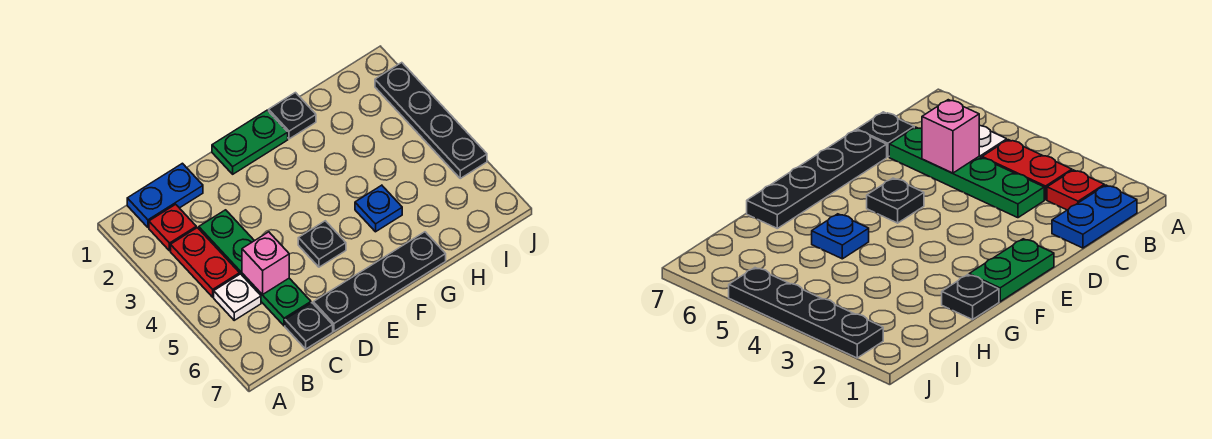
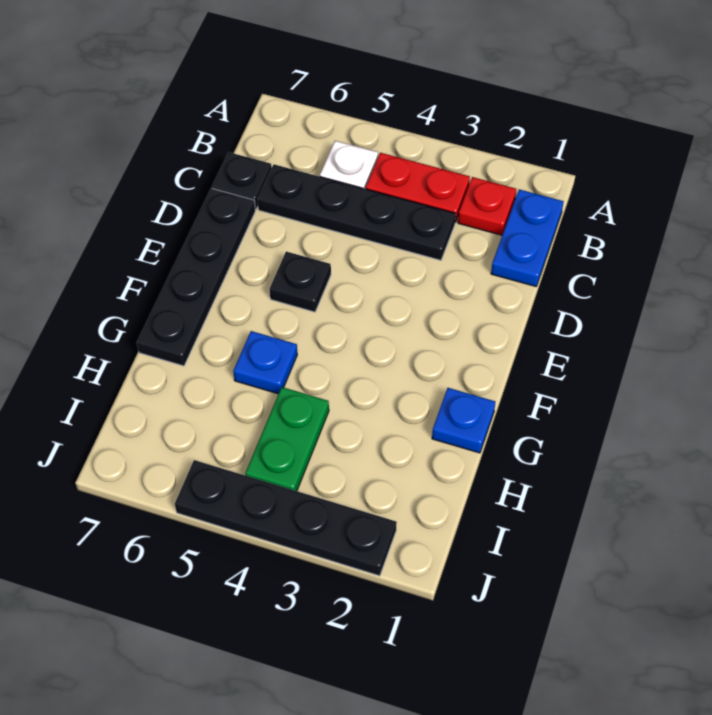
green plate C3:C6 level 1 -> black plate C3:C6 level 1
pink brick C5 level 2 -> none
green plate E1:F1 level 1 -> green plate H4:I4 level 1
black plate G1 level 1 -> blue plate G1 level 1

